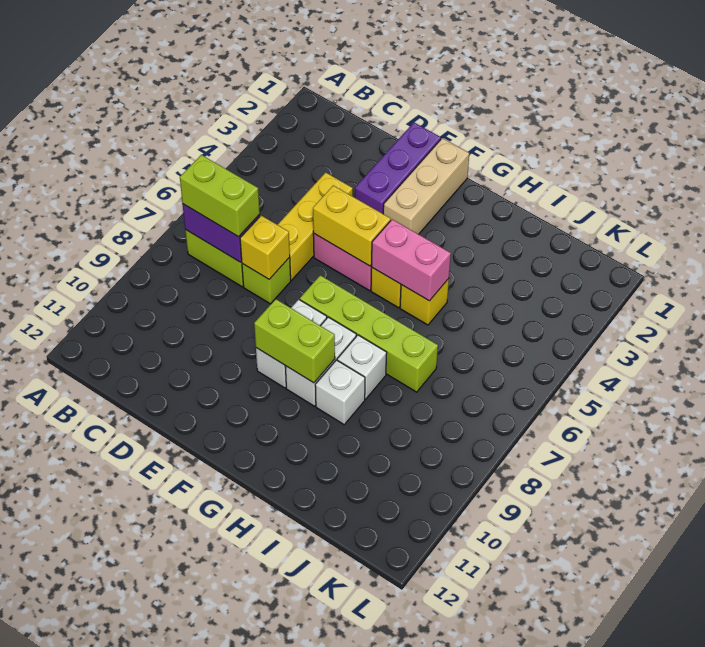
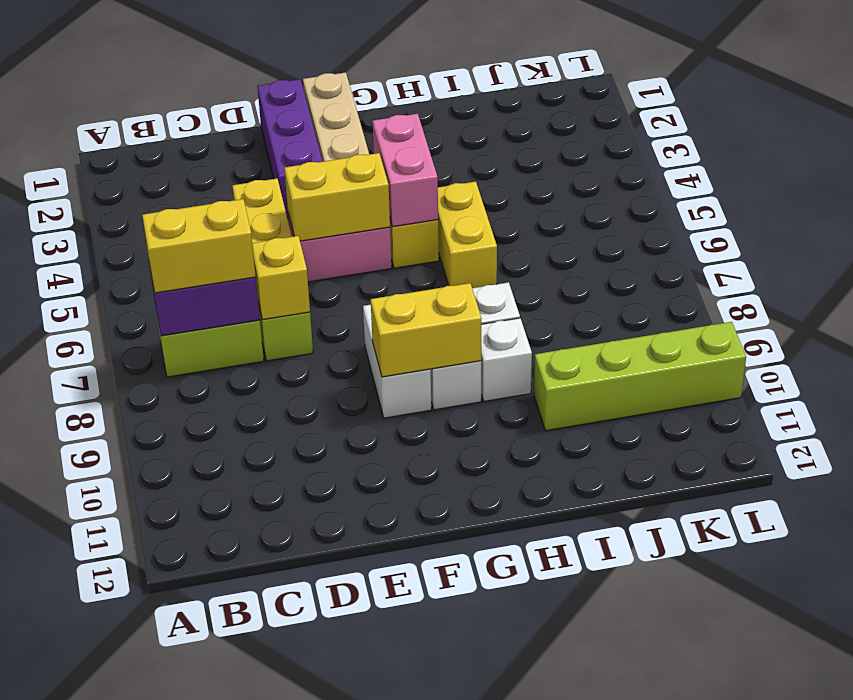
lime brick B7:C7 level 3 -> yellow brick B7:C7 level 3
lime brick F7:I7 level 1 -> lime brick I10:L10 level 1
lime brick F9:G9 level 2 -> yellow brick F9:G9 level 2
pink brick G5:H5 level 2 -> pink brick G4:G5 level 2
yellow brick H5 level 1 -> yellow brick H5:H6 level 1

